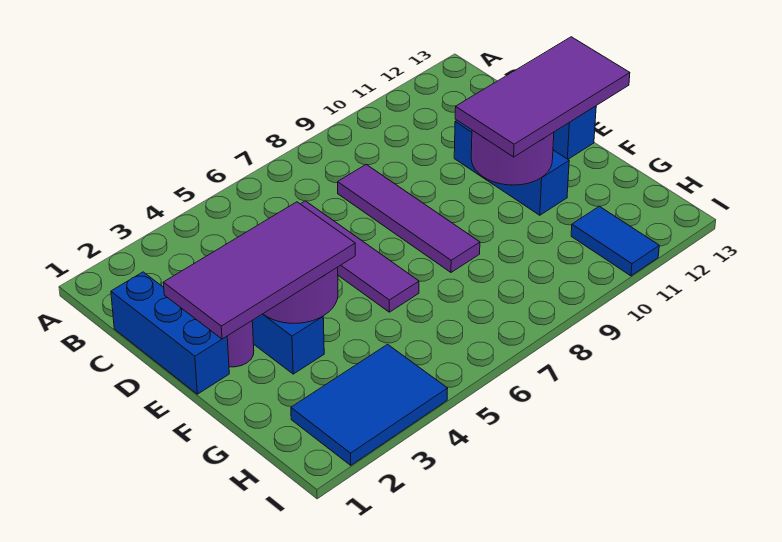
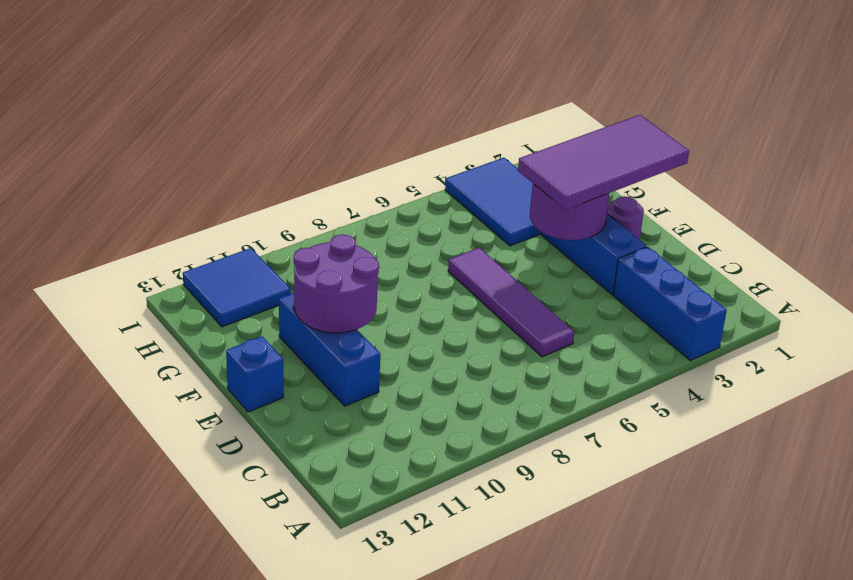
blue brick C1:E1 level 1 -> blue brick A3:C3 level 1
purple tile C8:F8 level 1 -> none
purple tile E10:F13 level 3 -> none
blue tile H2:I4 level 1 -> blue tile G3:I4 level 1
blue tile H11:I11 level 1 -> blue tile H11:I12 level 1

